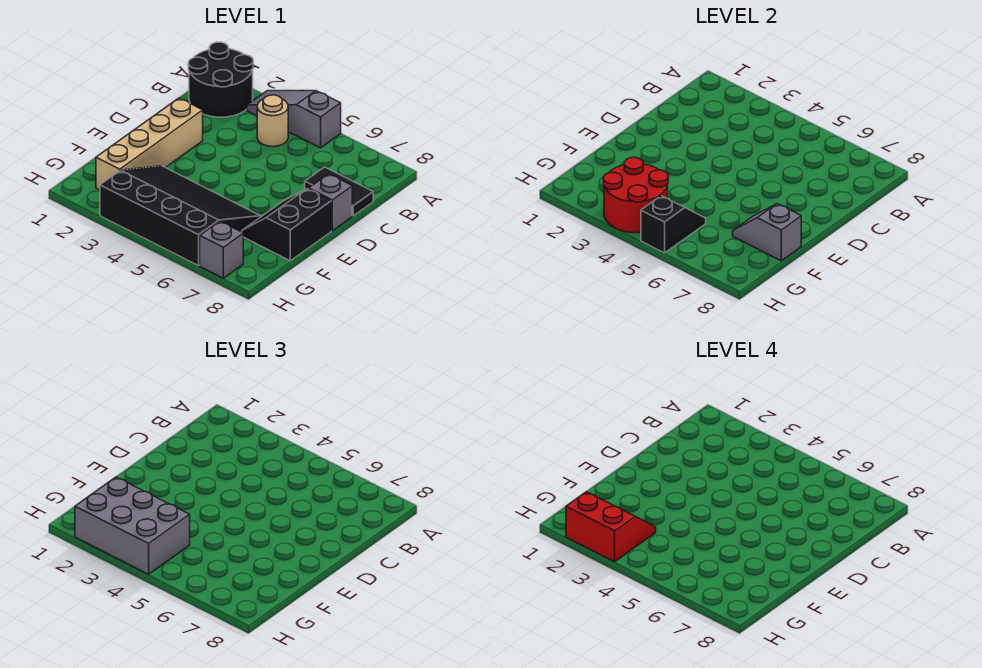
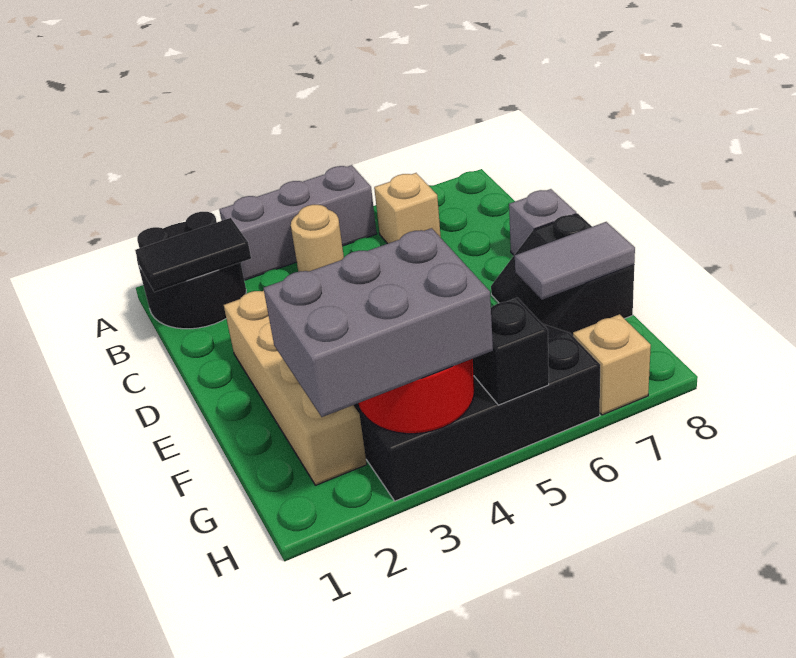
grey slope A3:A5 level 1 top 5 -> grey brick A3:A5 level 1
none -> tan brick B6 level 1
black tile C7:C8 level 1 -> black tile B1:B2 level 2
grey slope F7:F8 level 2 top 8 -> grey tile F7:F8 level 2
red slope G2:H3 level 4 top H -> none
grey brick H7 level 1 -> tan brick H7 level 1

